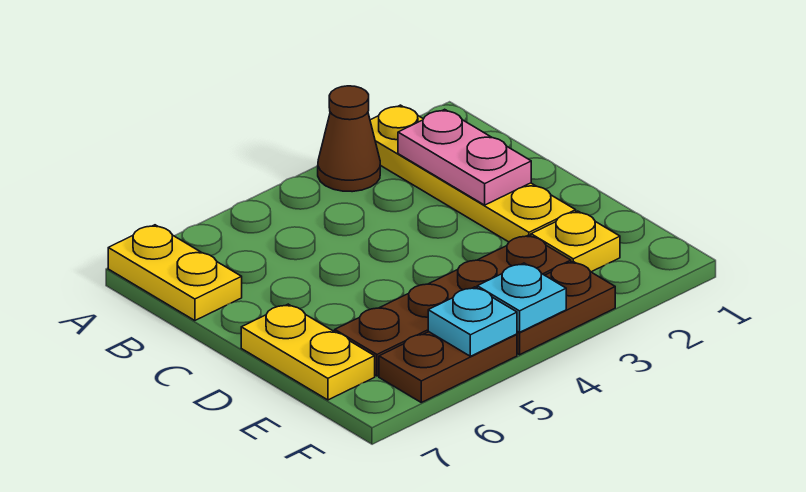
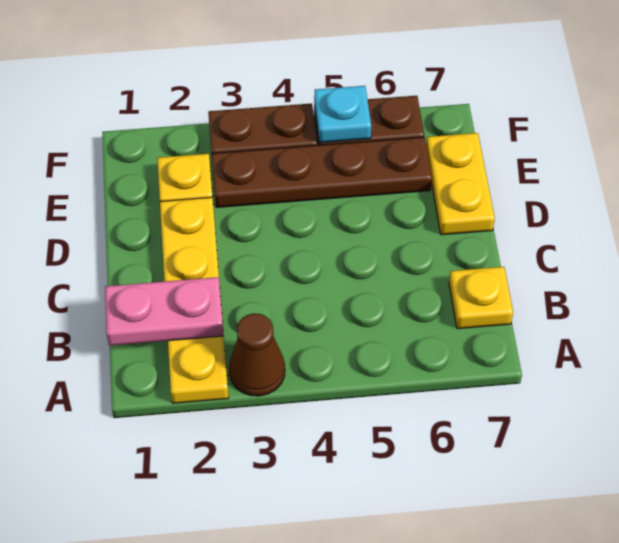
yellow plate A7:B7 level 1 -> yellow plate B7 level 1
pink plate B2:C2 level 2 -> pink plate B1:B2 level 2
cyan plate F4 level 2 -> none

